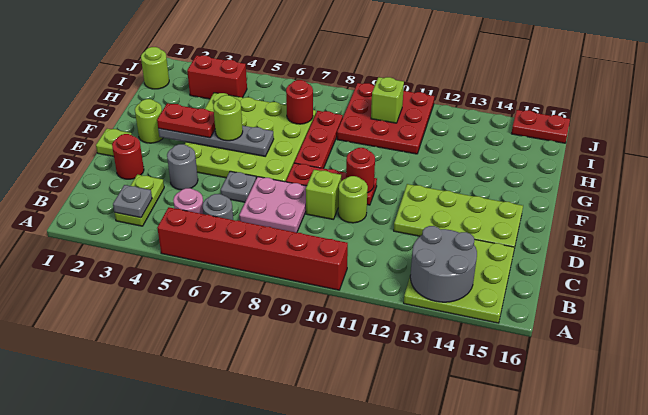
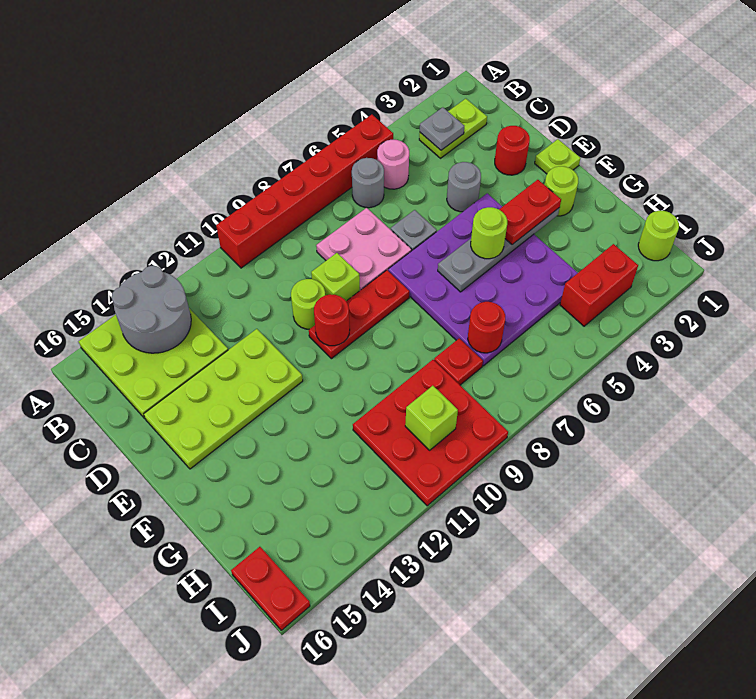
lime plate B3:C3 level 1 -> lime plate B2:B3 level 1
lime plate E4:H7 level 1 -> purple plate E4:H7 level 1
red plate F8:H8 level 1 -> red plate H8 level 1
red plate J15:J16 level 1 -> red plate I16:J16 level 1

